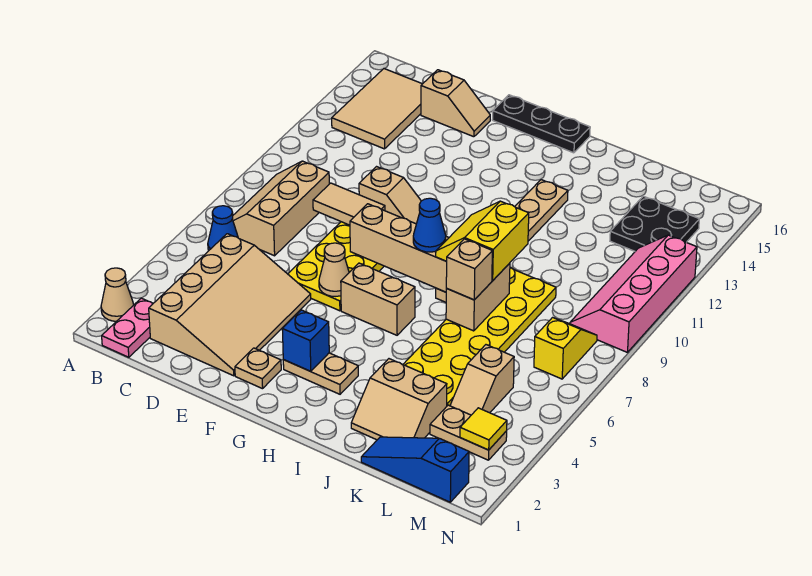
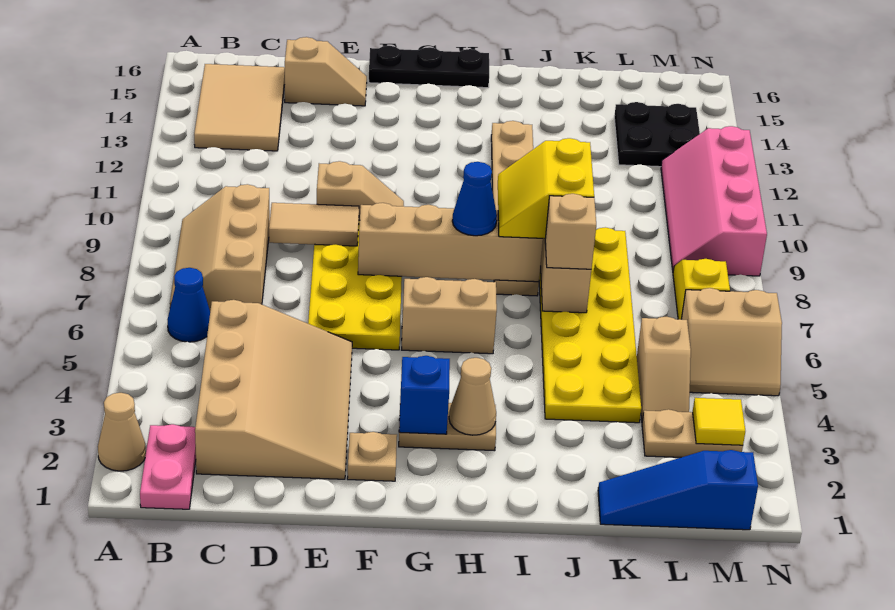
tan cone F6 level 2 -> tan cone H3 level 2
tan slope J2:K3 level 1 top 3 -> tan slope M5:N6 level 1 top 6

